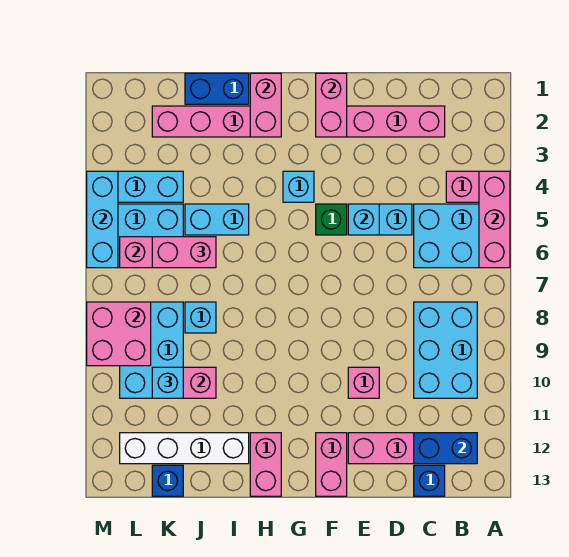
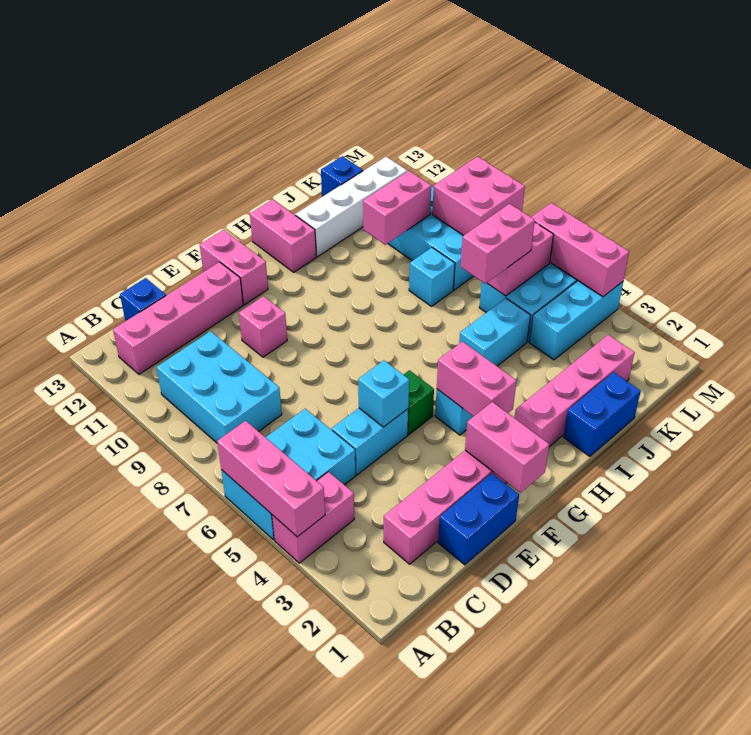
blue brick B12:C12 level 2 -> blue brick D1:E1 level 1
pink brick H1:H2 level 2 -> pink brick G3:G4 level 2
cyan brick K10 level 3 -> none
cyan brick M4:M6 level 2 -> pink brick M4:M6 level 2

